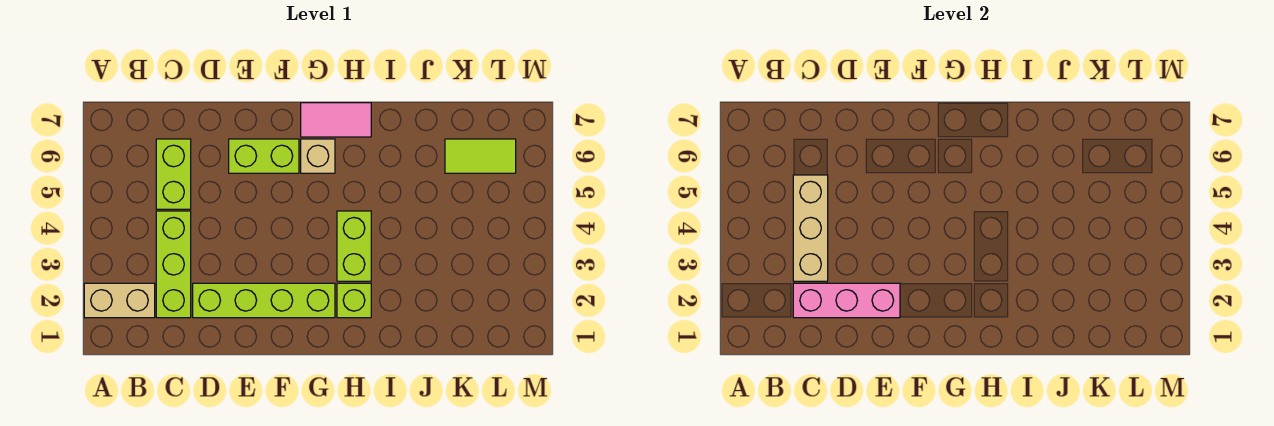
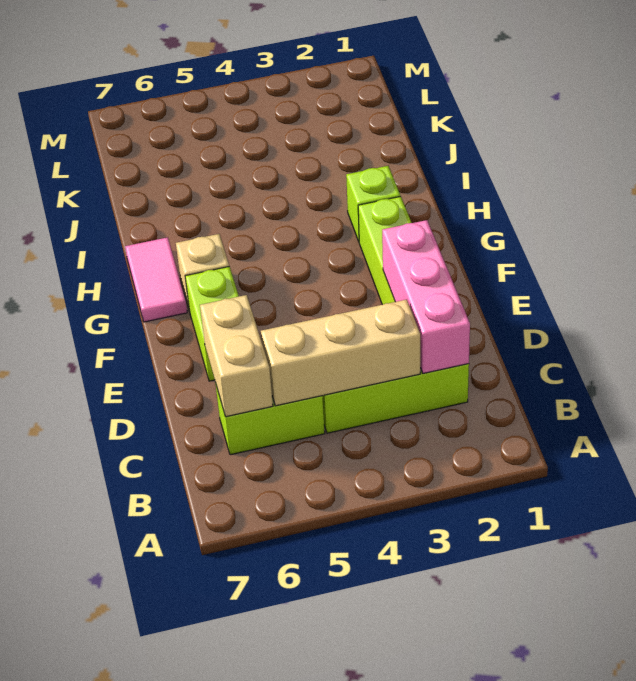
tan brick A2:B2 level 1 -> tan brick C6:D6 level 2
lime brick H3:H4 level 1 -> none
lime tile K6:L6 level 1 -> none

